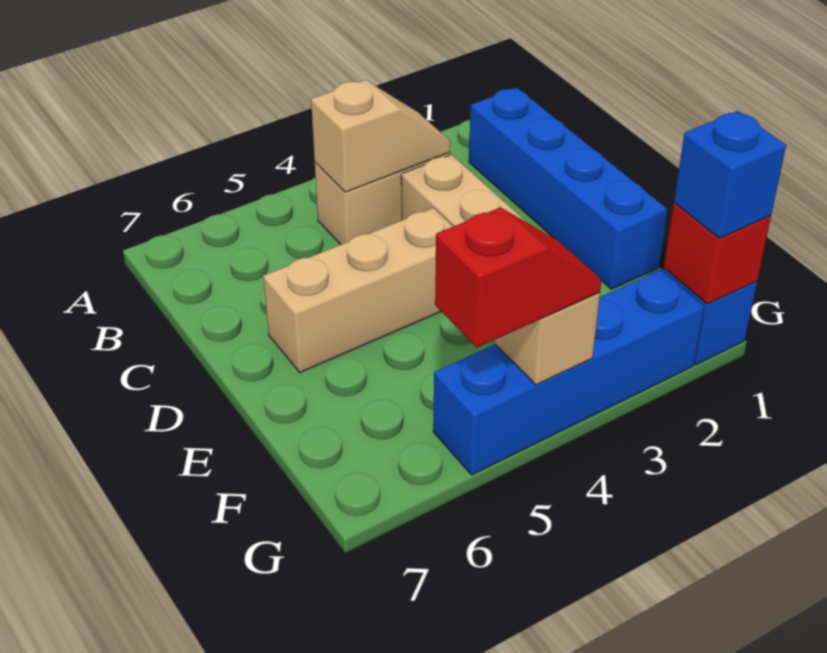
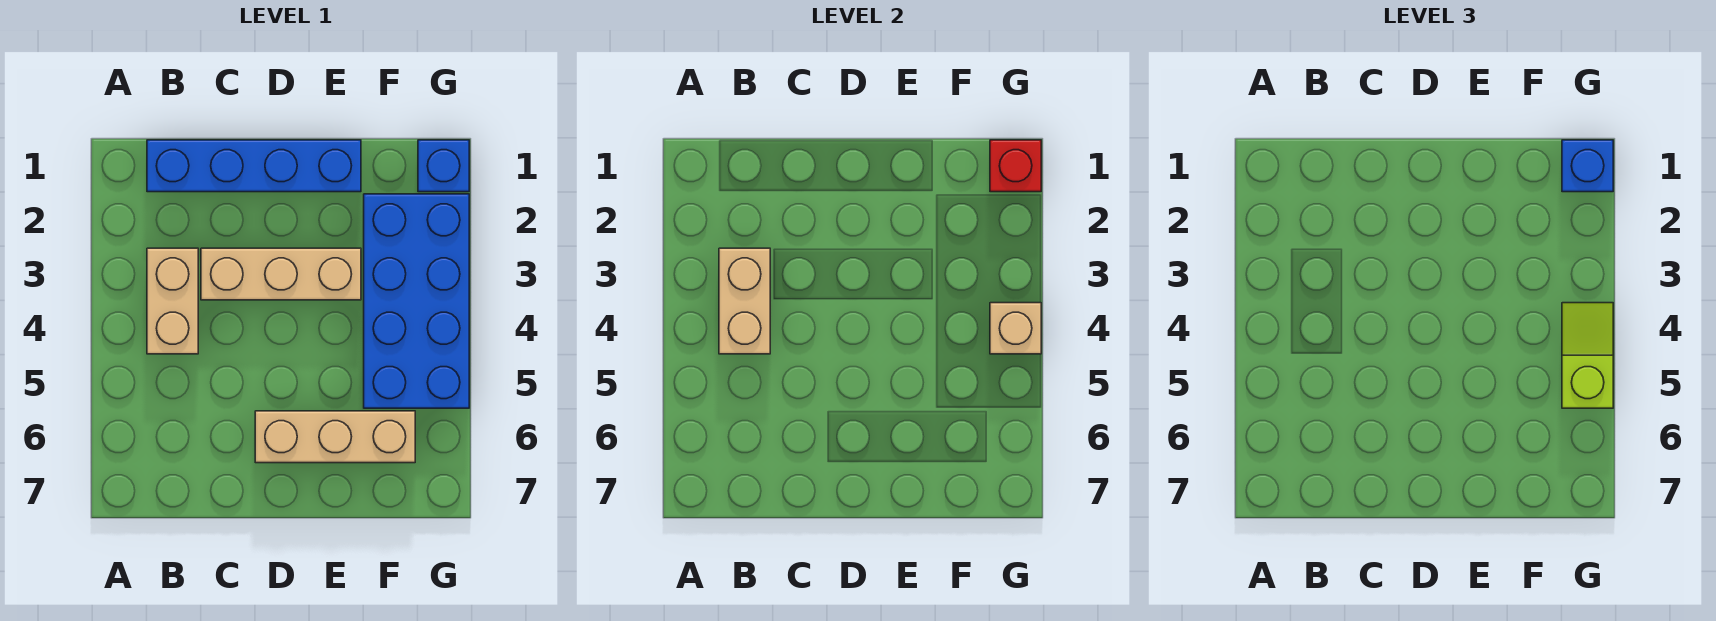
tan slope B3:B4 level 2 top 4 -> tan brick B3:B4 level 2
tan brick D4:D6 level 1 -> tan brick D6:F6 level 1
blue brick G2:G5 level 1 -> blue brick F2:G5 level 1
red slope G4:G5 level 3 top 5 -> lime slope G4:G5 level 3 top 5

